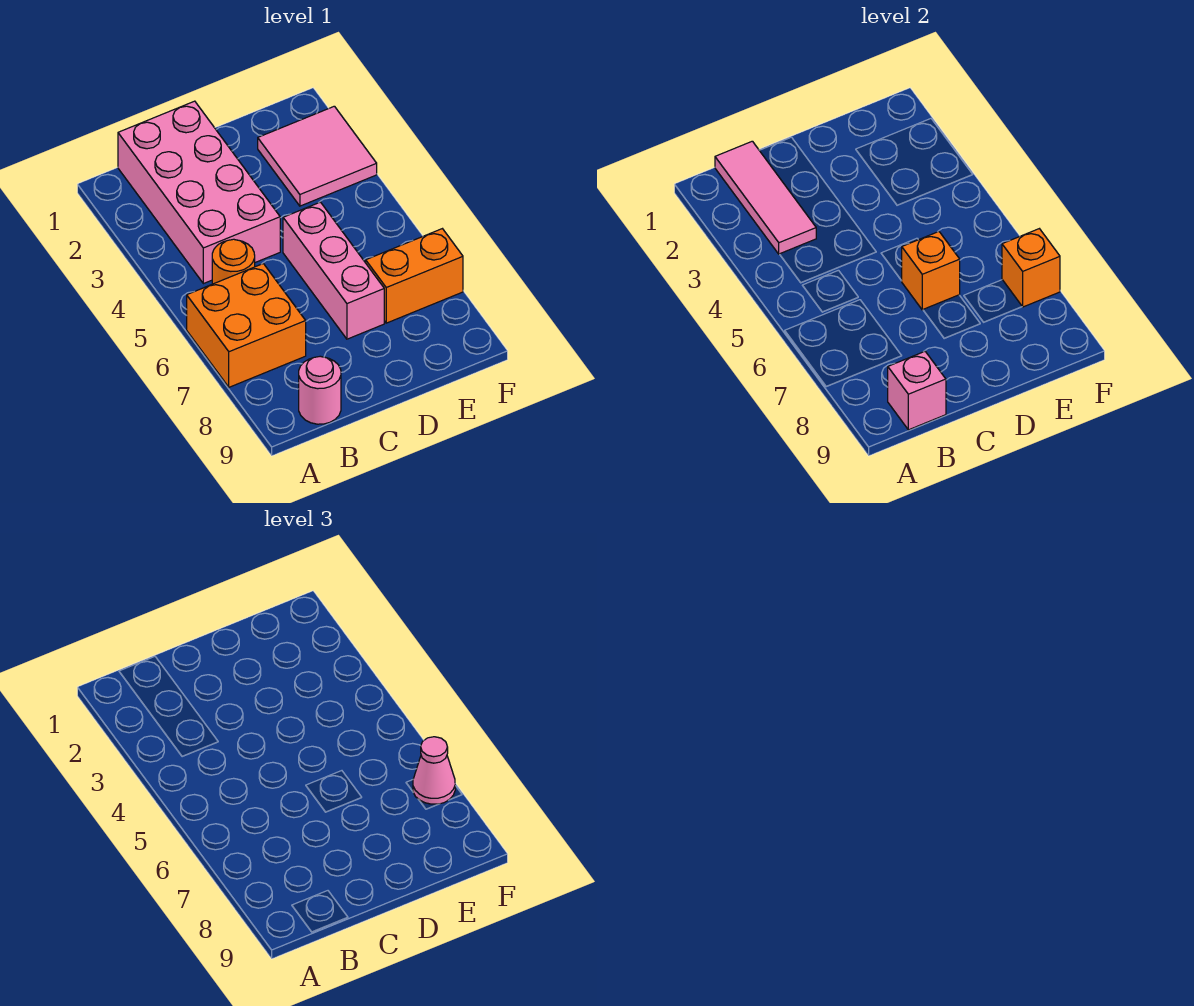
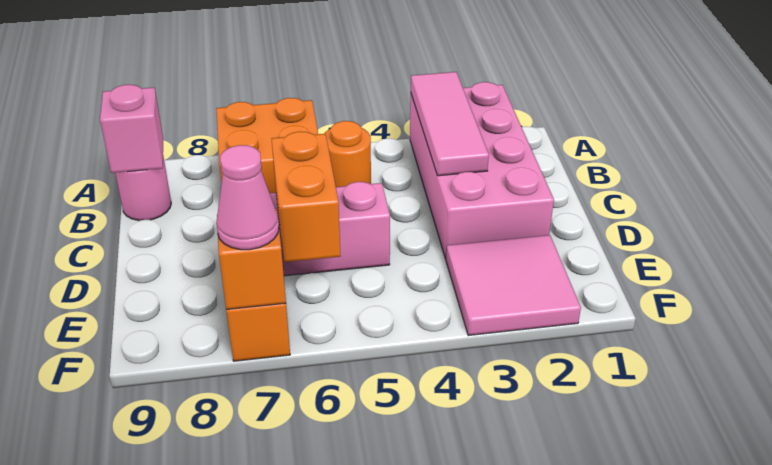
pink brick B1:C4 level 1 -> pink brick A2:D3 level 1
pink tile B1:B3 level 2 -> pink tile A3:C3 level 2
orange brick D6 level 2 -> orange brick D6:E6 level 2

